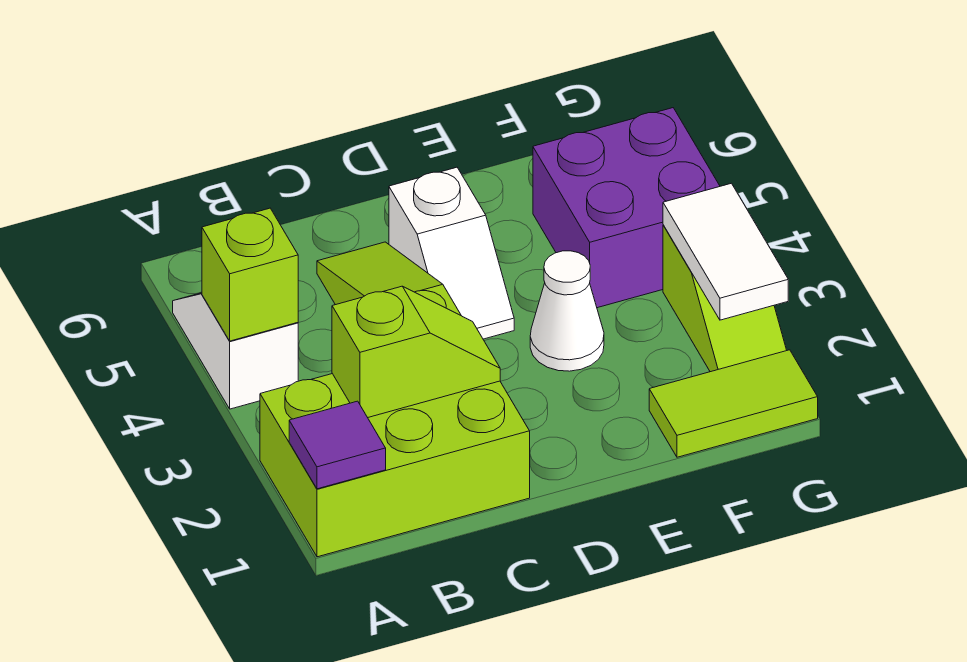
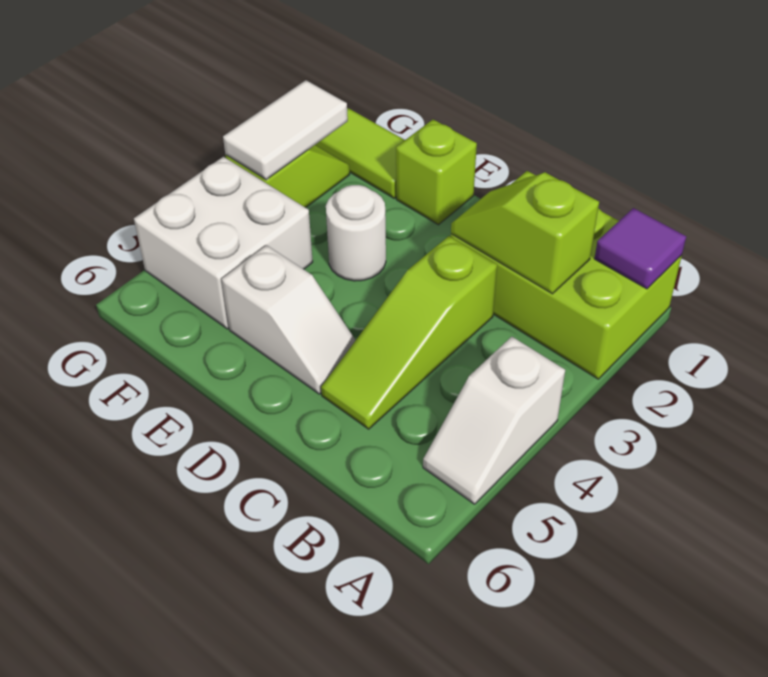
lime brick A4 level 2 -> lime brick E1 level 1
white slope D4:D5 level 1 top 5 -> white slope D5:E5 level 1 top E
white cone E3 level 1 -> white round brick E3 level 1
purple brick F4:G5 level 1 -> white brick F4:G5 level 1

